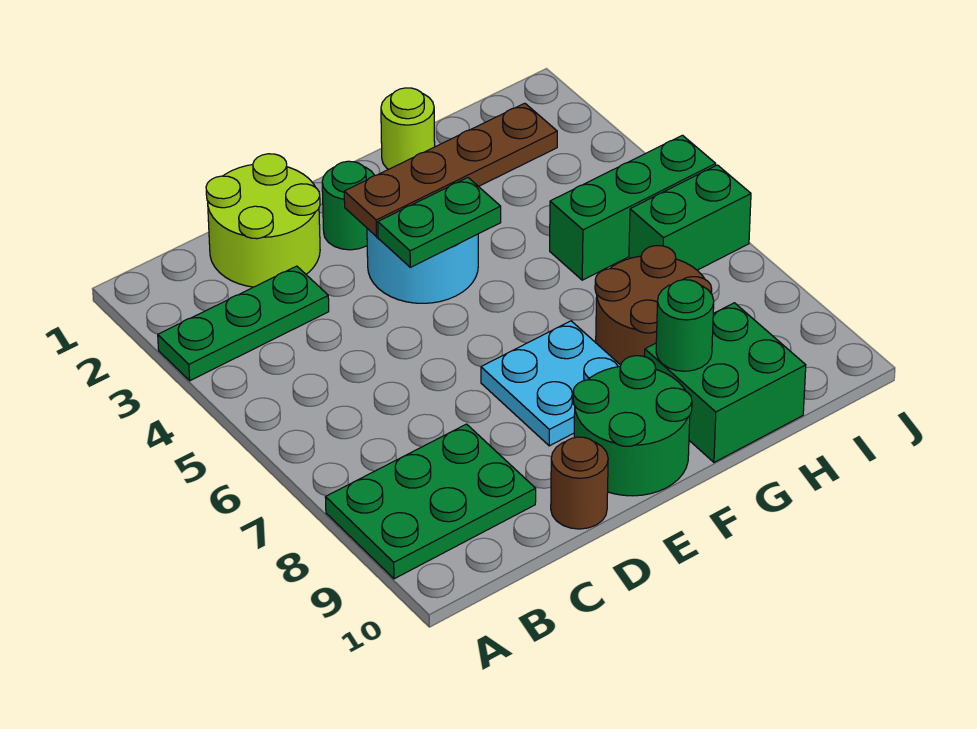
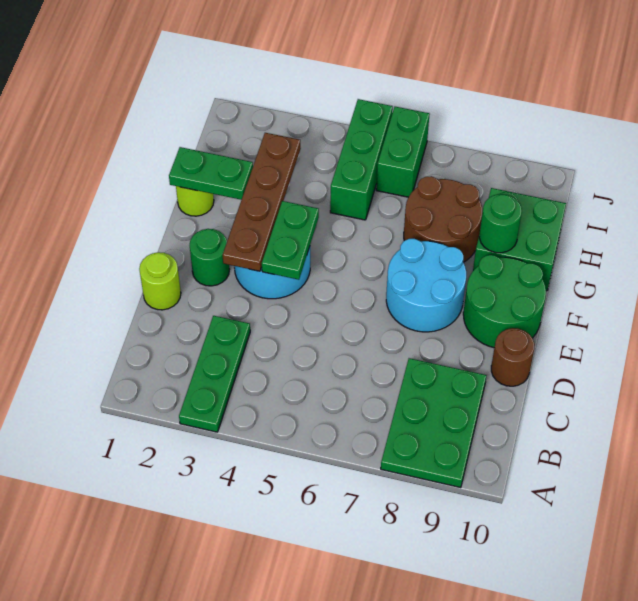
lime round brick C1:D2 level 1 -> lime round brick D1 level 1
cyan plate E7:F8 level 1 -> cyan round brick E7:F8 level 1
none -> green plate G1:G2 level 2

